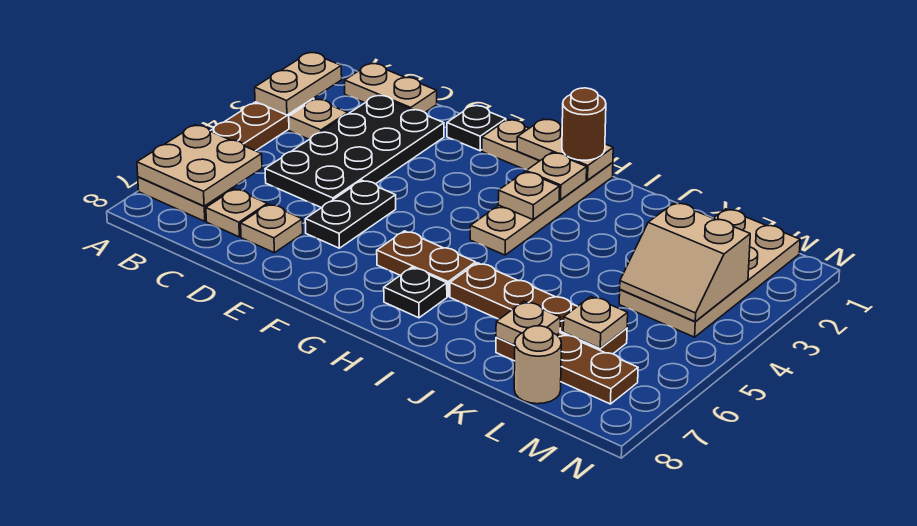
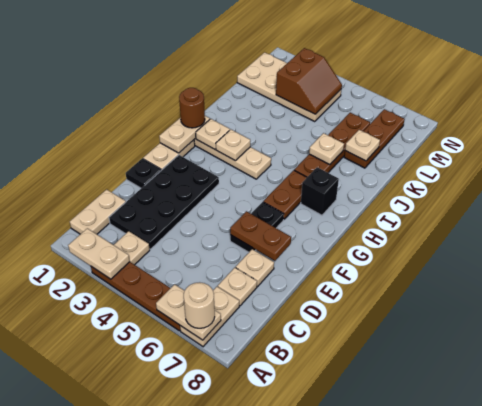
tan plate A6:B7 level 2 -> tan plate A6:A7 level 2
black plate C2:D5 level 1 -> black plate C2:F3 level 1
black plate E5:E6 level 1 -> black plate E6:F6 level 1
none -> brown plate E6:E7 level 2
black plate H7 level 1 -> black brick H7 level 1
tan slope L3:M4 level 2 top 3 -> brown slope L3:M4 level 2 top 3
tan plate L6 level 2 -> tan plate J6 level 2
tan round brick L8 level 1 -> tan round brick A7 level 3

